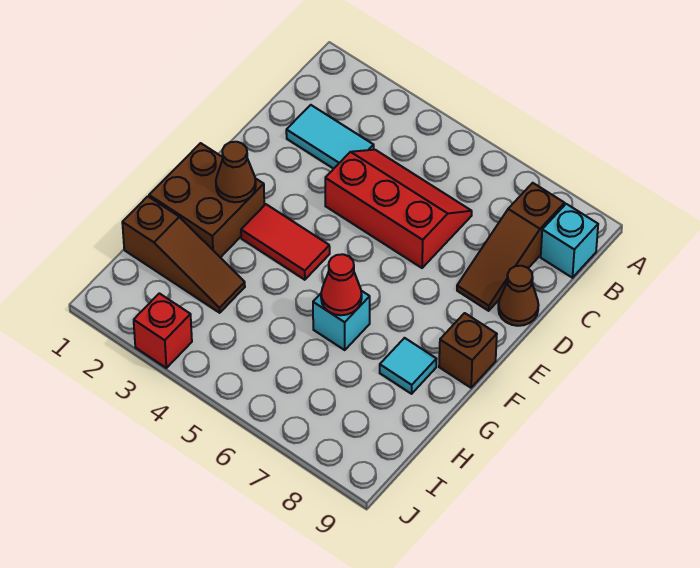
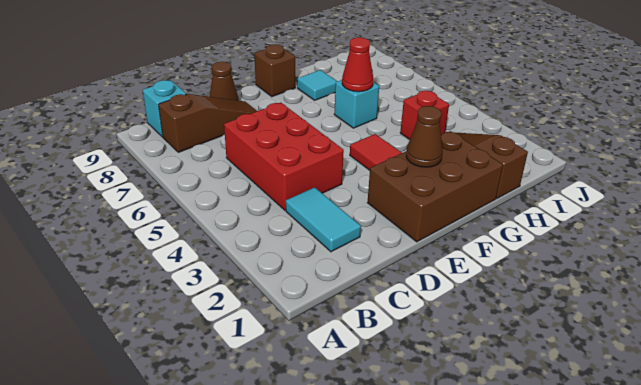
red slope C4:D6 level 1 top D -> red brick C4:D6 level 1
brown brick F1:G2 level 1 -> brown brick E1:G2 level 1
red brick J3 level 1 -> red brick H4 level 1

